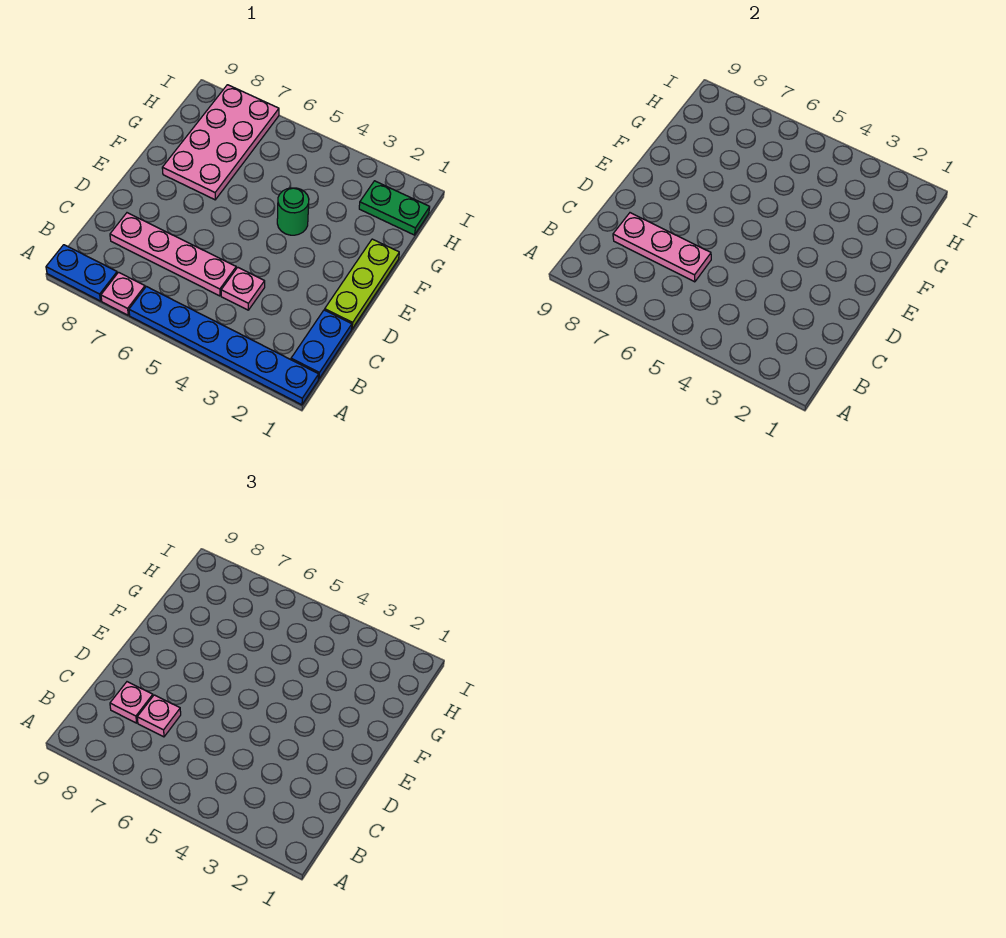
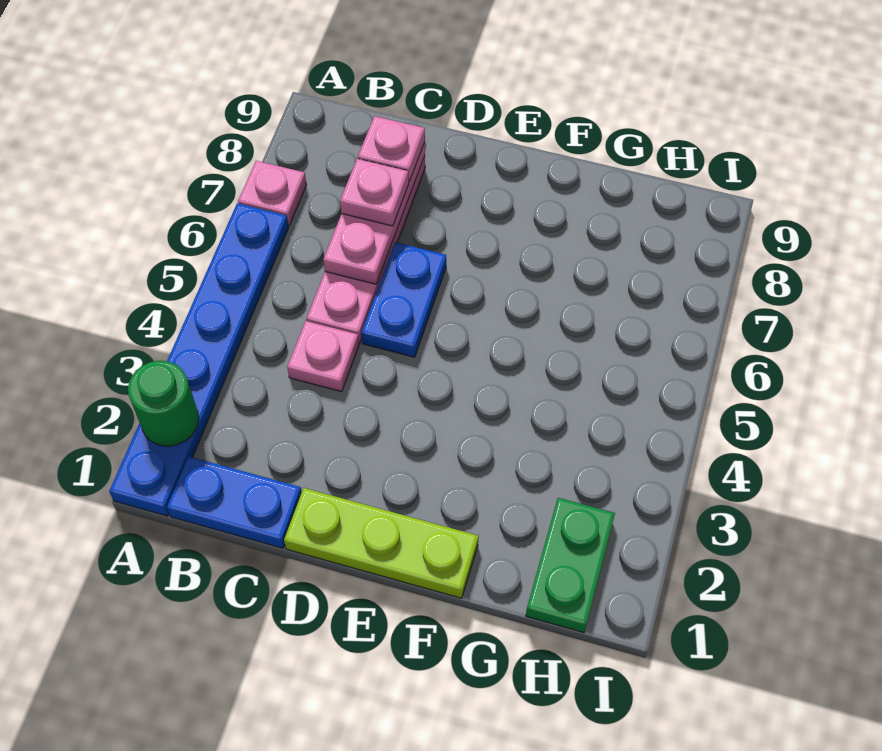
blue plate A8:A9 level 1 -> blue plate D5:D6 level 1
green round brick F4 level 1 -> green round brick A2 level 2
pink plate F7:I8 level 1 -> none

